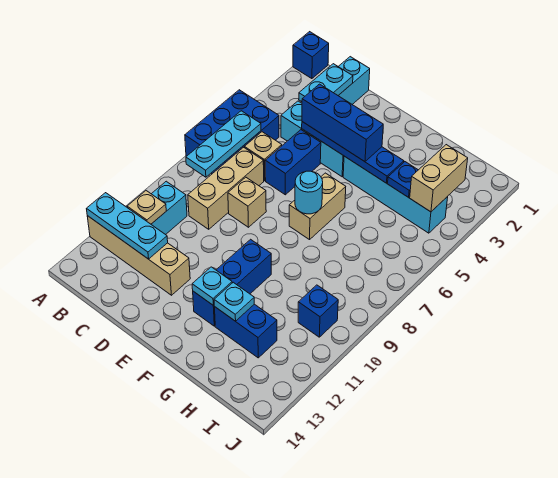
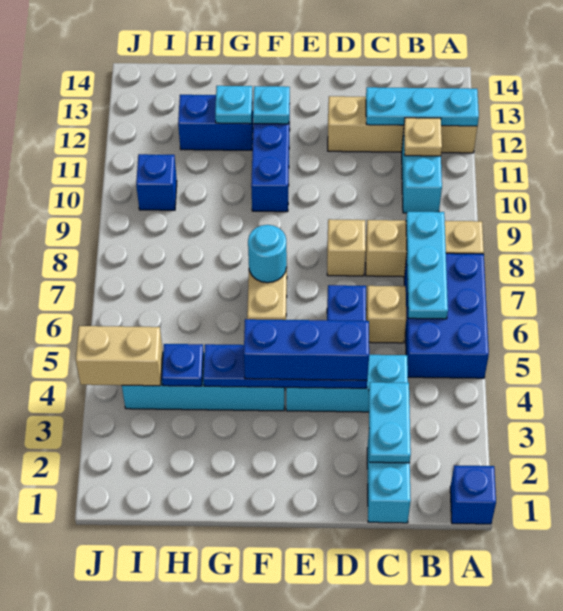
tan brick C7:C9 level 1 -> tan brick A8:C8 level 1
tan brick I3:I4 level 2 -> tan brick I4:J4 level 2

